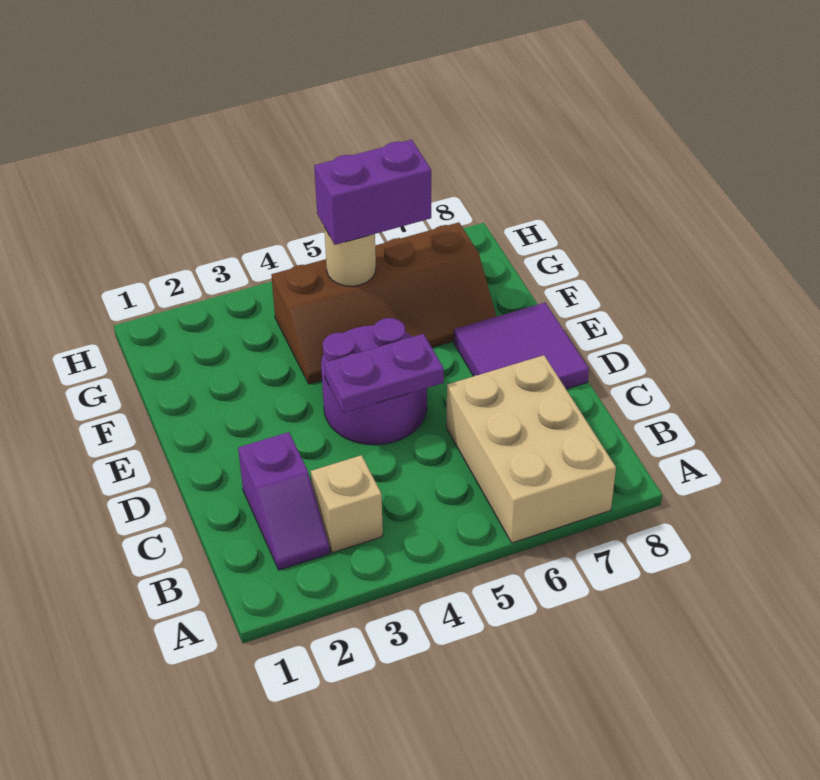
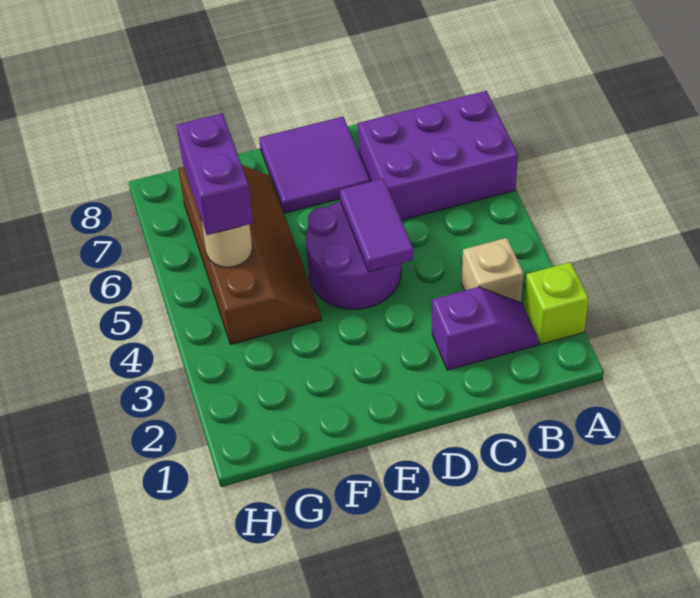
none -> lime brick A2 level 1
tan brick A6:C7 level 1 -> purple brick A6:C7 level 1
purple plate D4:D5 level 2 -> purple tile D4:D5 level 2

